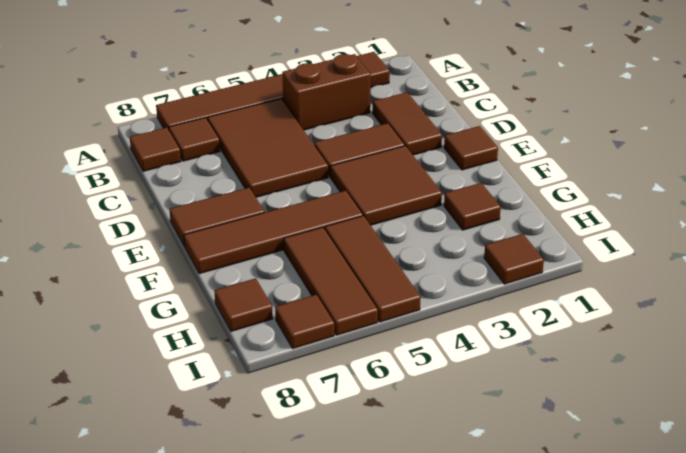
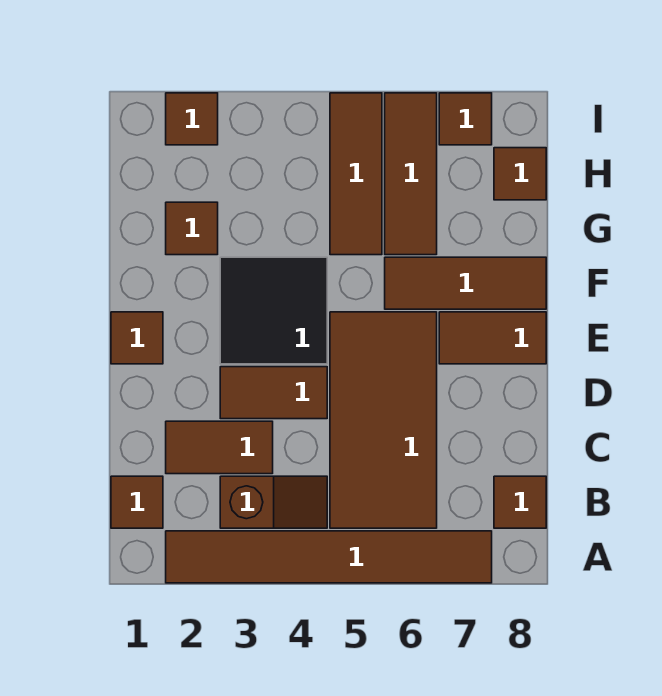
brown brick B3:B4 level 1 -> brown slope B3:B4 level 1 top 3
brown tile B5:D6 level 1 -> brown tile B5:E6 level 1
brown tile B7 level 1 -> brown tile B1 level 1
brown tile C2:D2 level 1 -> brown tile C2:C3 level 1
brown tile E3:F4 level 1 -> black tile E3:F4 level 1
brown tile F5:F8 level 1 -> brown tile F6:F8 level 1

